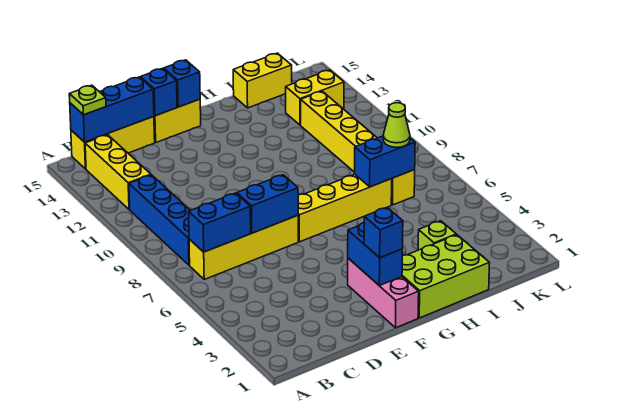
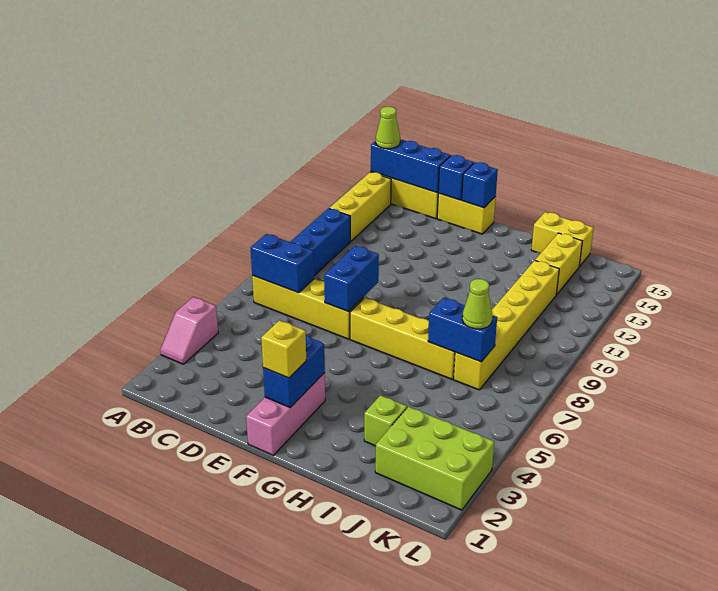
none -> pink slope A3:A4 level 1 top 4
lime plate B15 level 3 -> lime cone B15 level 3
blue brick D7:E7 level 2 -> blue brick E7:E8 level 2
blue brick F2 level 3 -> yellow brick F2 level 3
lime brick G1:I2 level 1 -> lime brick J2:L3 level 1
yellow brick J13:K13 level 1 -> yellow brick J13:J14 level 1

